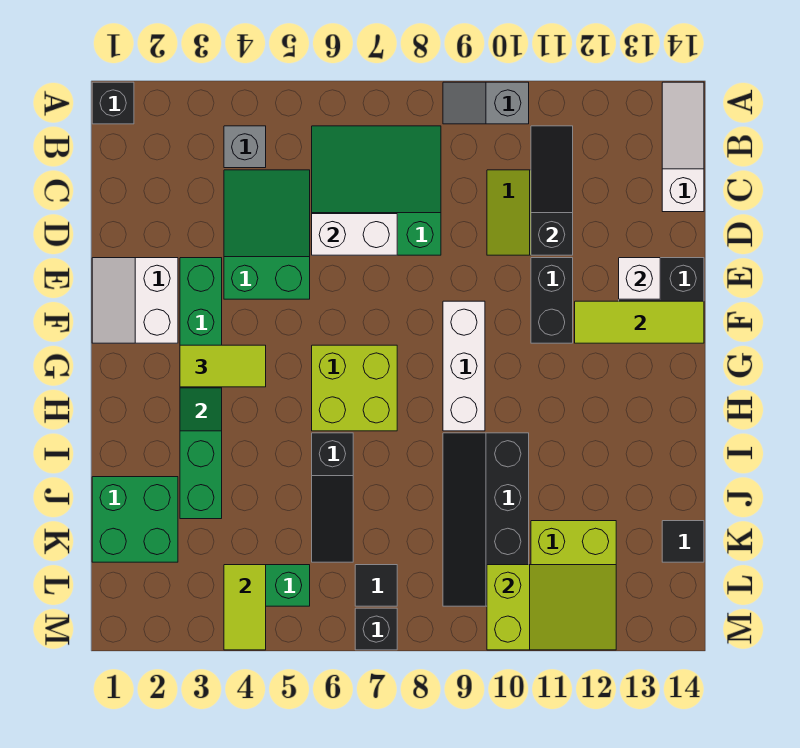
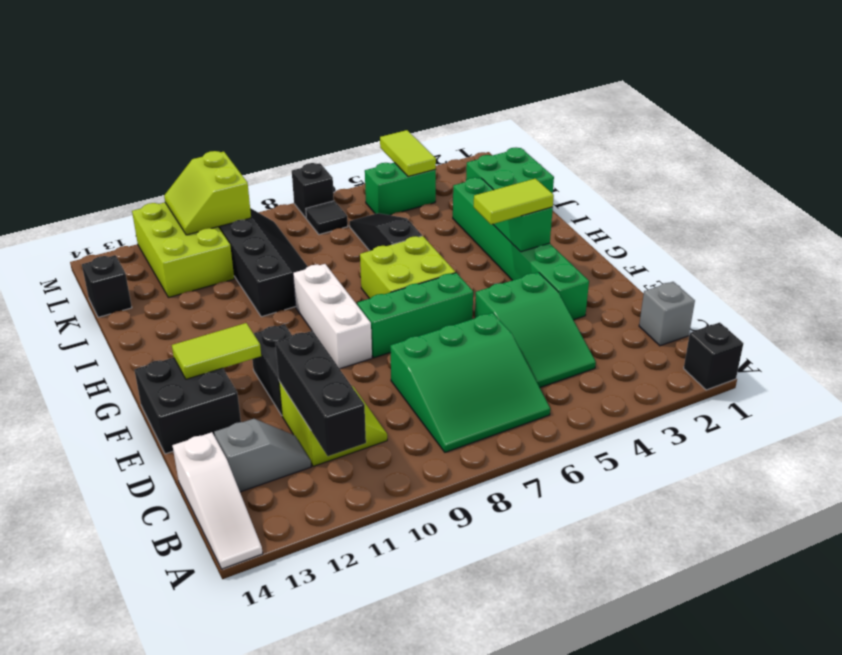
grey slope A9:A10 level 1 top 10 -> grey slope C12:C13 level 1 top 13
grey brick B4 level 1 -> grey brick C1 level 1
black slope B11:D11 level 2 top D -> black brick B11:D11 level 2
white brick D6:D7 level 2 -> none
white slope E1:F2 level 1 top 2 -> none
white brick E13 level 2 -> none
none -> green brick F6:F8 level 1
lime tile F12:F14 level 2 -> lime tile F12:F13 level 2
black tile K14 level 1 -> black brick K14 level 1
lime slope L10:M12 level 2 top 10 -> lime slope L10:M11 level 2 top 10

